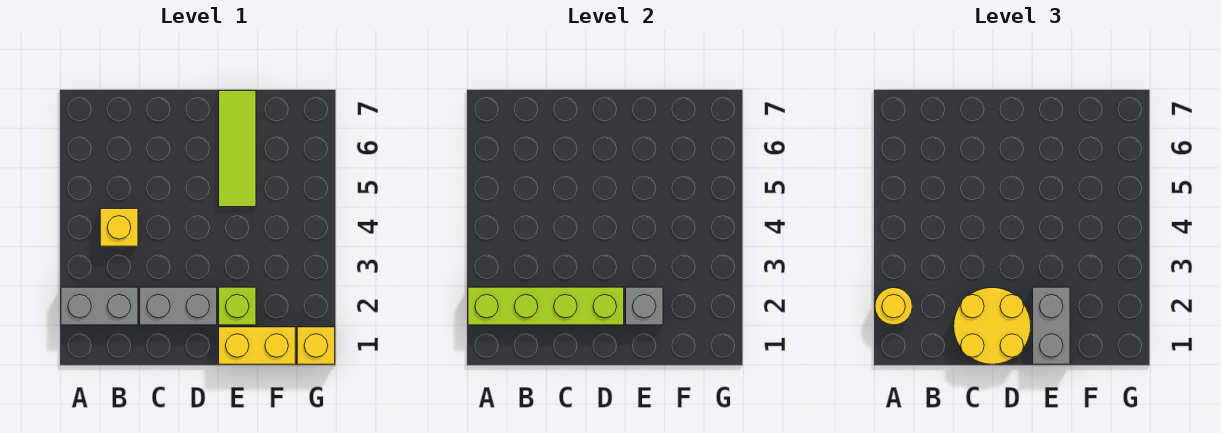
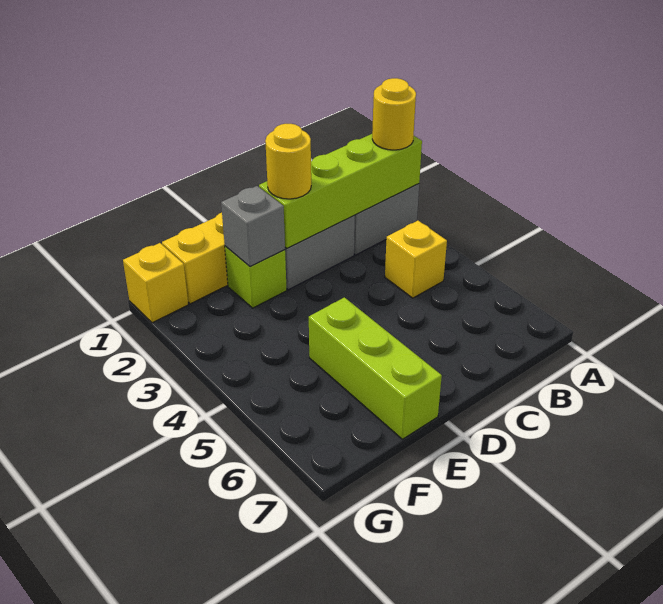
yellow round brick C1:D2 level 3 -> yellow round brick D2 level 3
grey brick E1:E2 level 3 -> none
lime tile E5:E7 level 1 -> lime brick E5:E7 level 1

